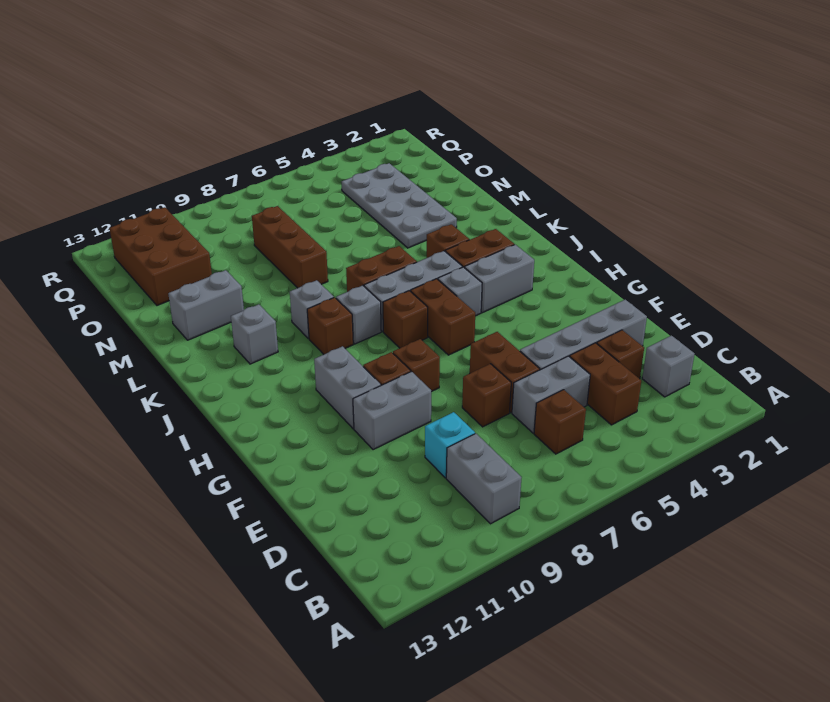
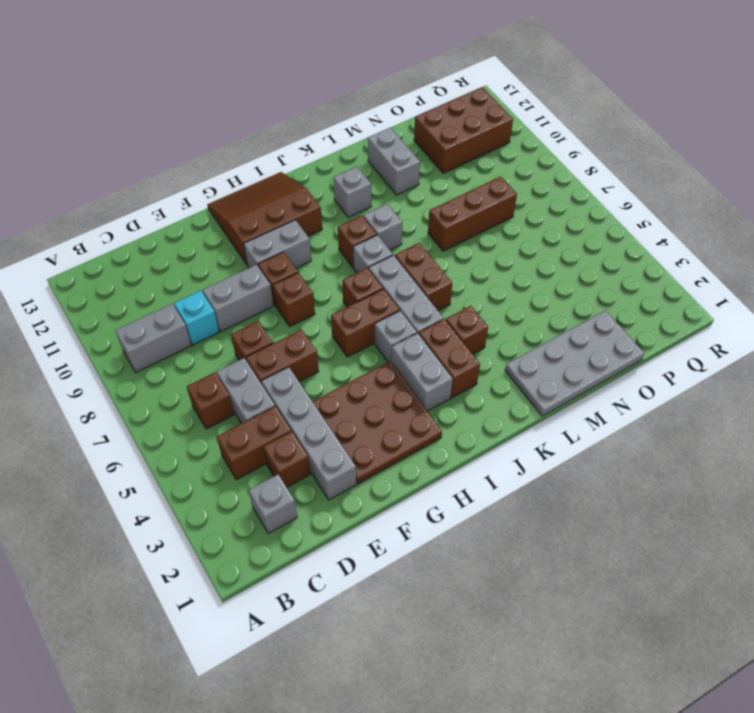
none -> brown plate F2:H4 level 1
grey brick F9:F10 level 1 -> grey brick E9:F9 level 1
none -> brown slope G11:I13 level 1 top 11
grey plate M3:P4 level 1 -> grey plate L1:O2 level 1

